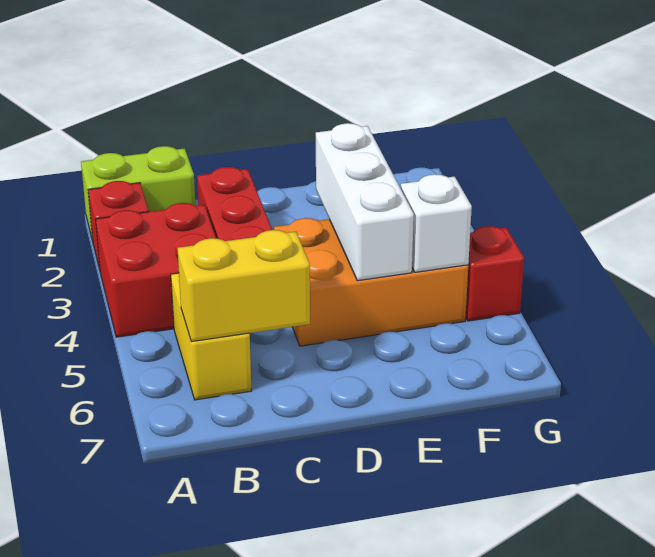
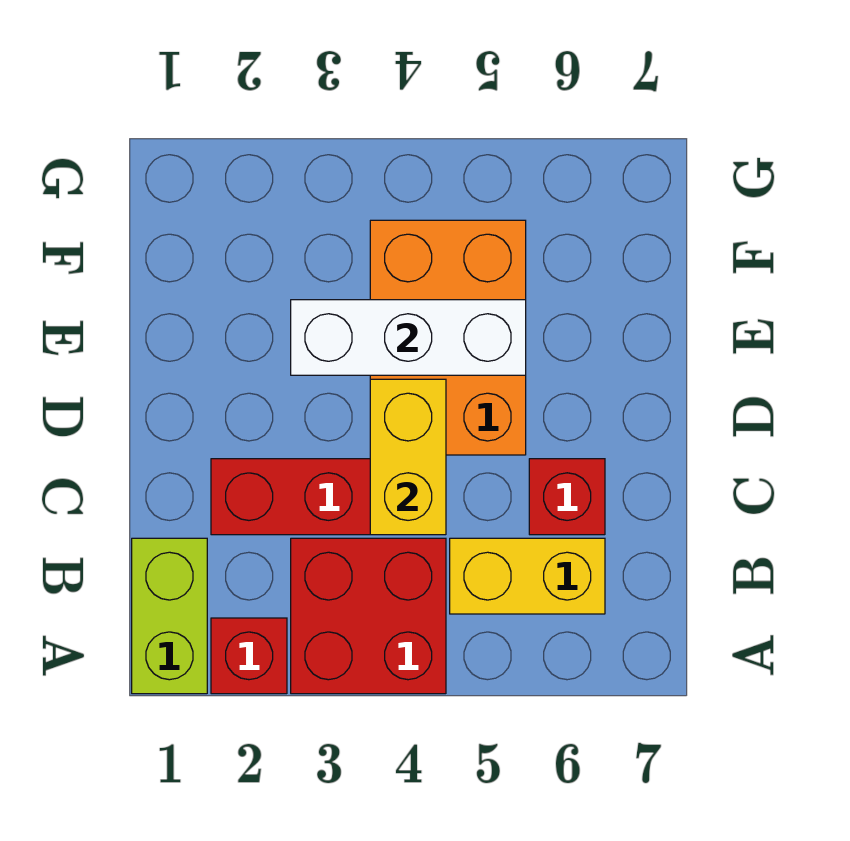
yellow brick B6:C6 level 2 -> yellow brick C4:D4 level 2
white brick F5 level 2 -> none
red brick G5 level 1 -> red brick C6 level 1

